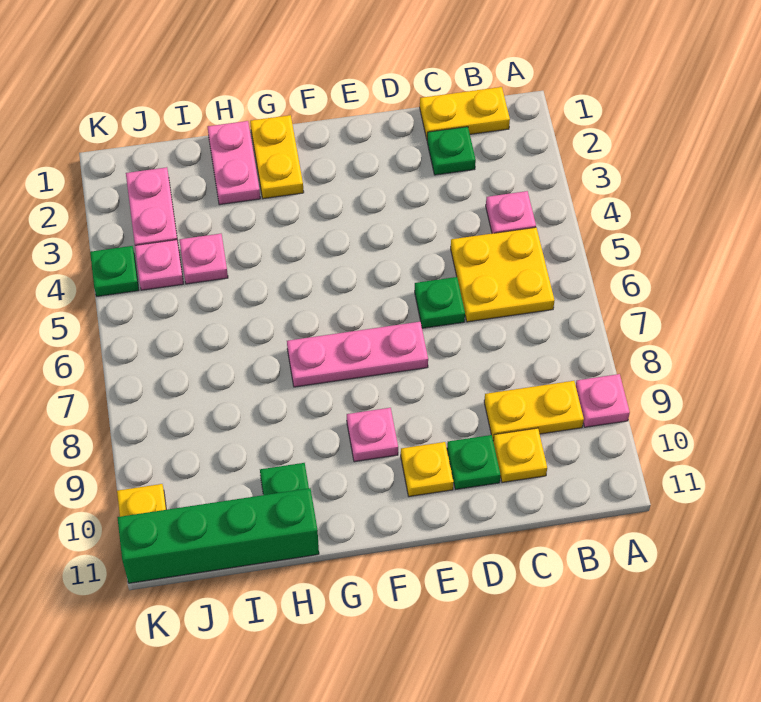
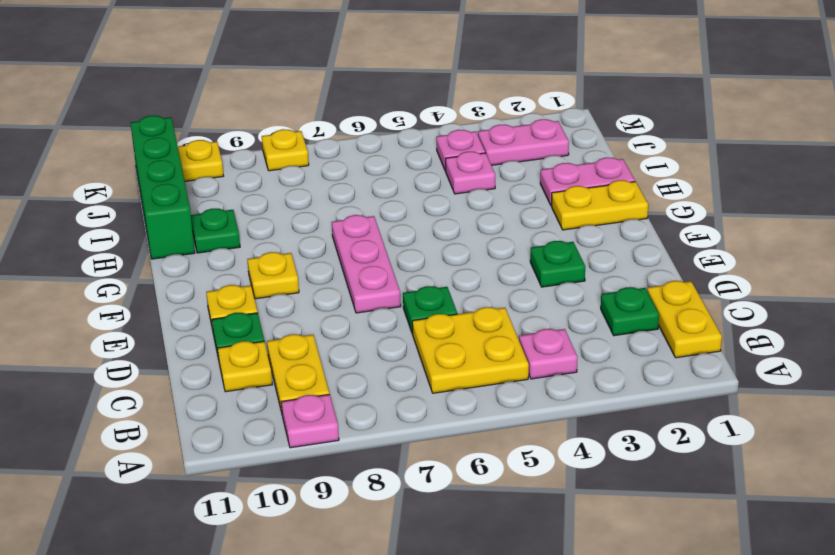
pink plate F9 level 1 -> yellow plate F9 level 1
green plate K4 level 1 -> green plate E3 level 1
none -> yellow plate K8 level 1

